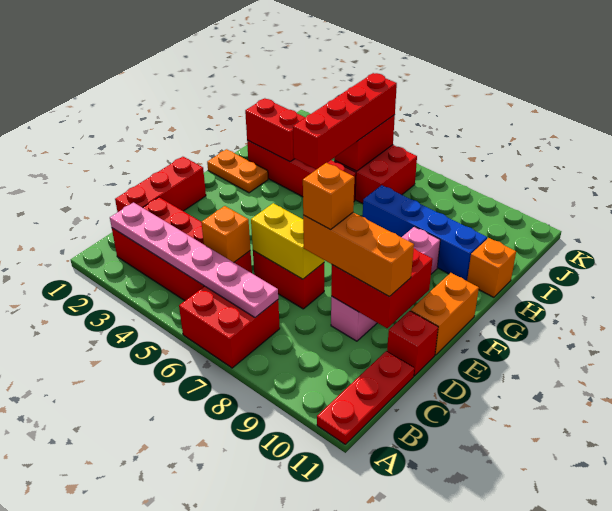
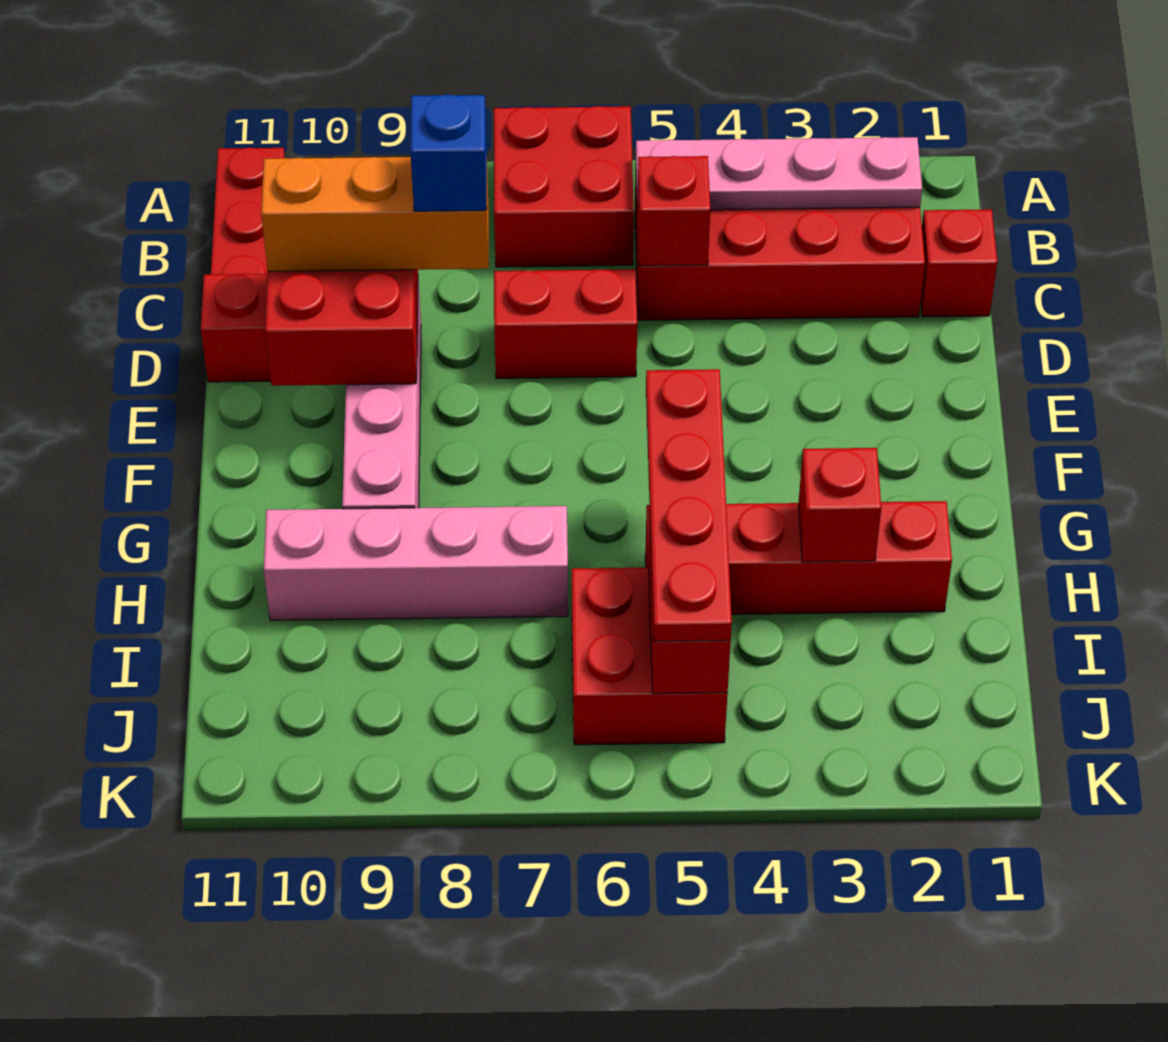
pink plate B2:B7 level 2 -> pink plate B2:B5 level 2
red brick C1:E1 level 1 -> red brick C1 level 1
orange brick C5 level 2 -> red brick C5 level 2
yellow brick D6:D7 level 2 -> none
orange brick D8 level 4 -> blue brick D8 level 4
orange brick E11:F11 level 1 -> none
orange plate G1:G2 level 1 -> none
red brick G5:J5 level 3 -> red plate G5:J5 level 3
red brick H2:H3 level 2 -> red brick H3 level 2
blue brick H7:H10 level 1 -> pink brick H7:H10 level 1
orange brick H11 level 1 -> none

